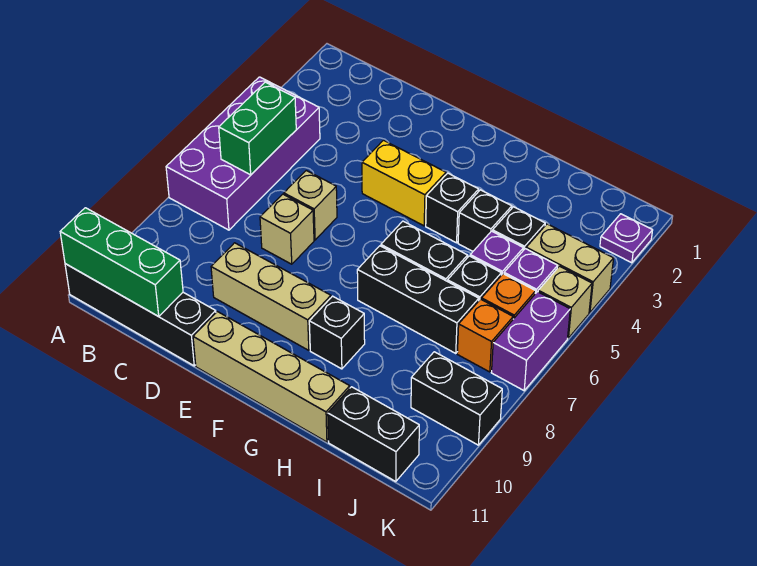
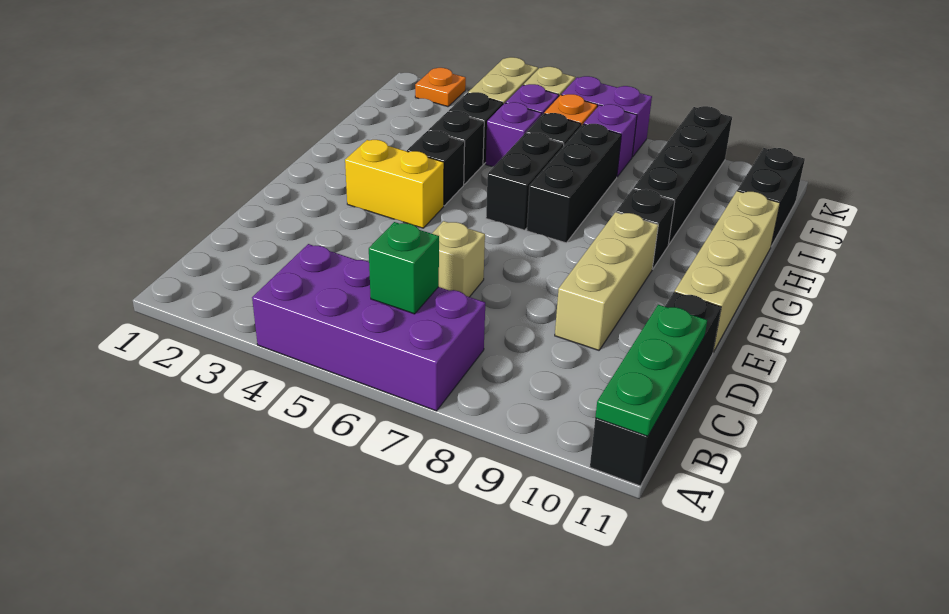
green brick A11:C11 level 2 -> green plate A11:C11 level 2
green brick B5:B6 level 2 -> green brick B6 level 2
tan brick D7 level 1 -> none
yellow brick E4:F4 level 1 -> yellow brick F3:F4 level 1
orange brick J7 level 1 -> purple brick J7 level 1
black brick J9:K9 level 1 -> black brick H9:K9 level 1
purple plate K2 level 1 -> orange plate K2 level 1

